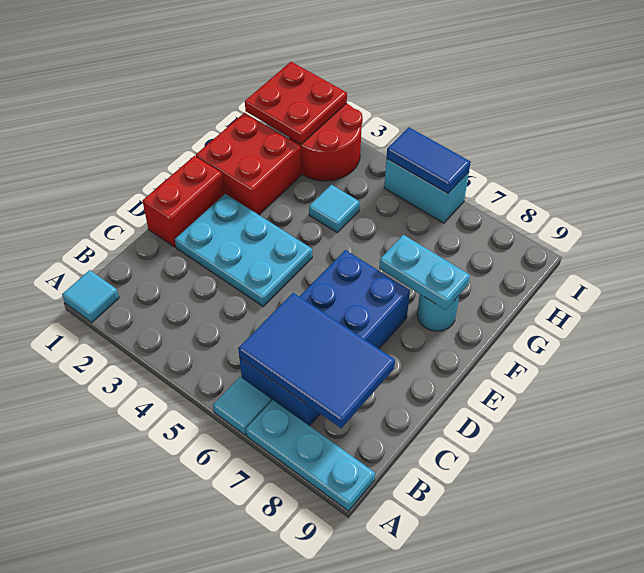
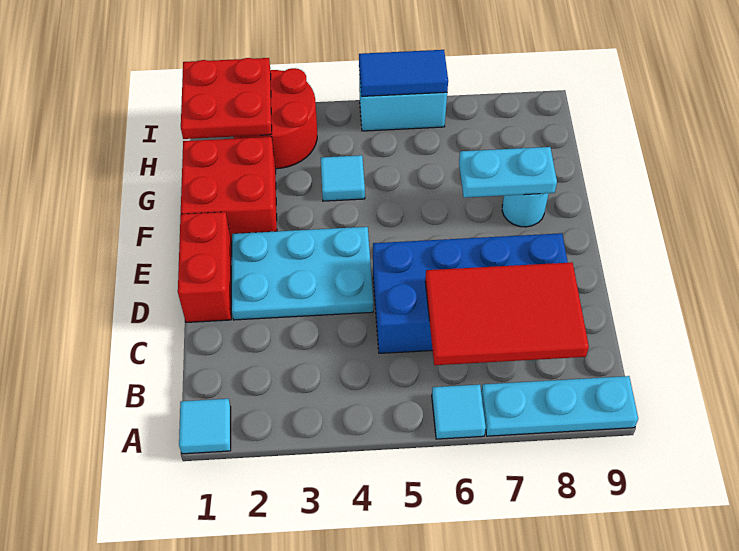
blue brick B6:E7 level 1 -> blue brick C5:D8 level 1
blue tile B6:C8 level 2 -> red tile B6:C8 level 2

